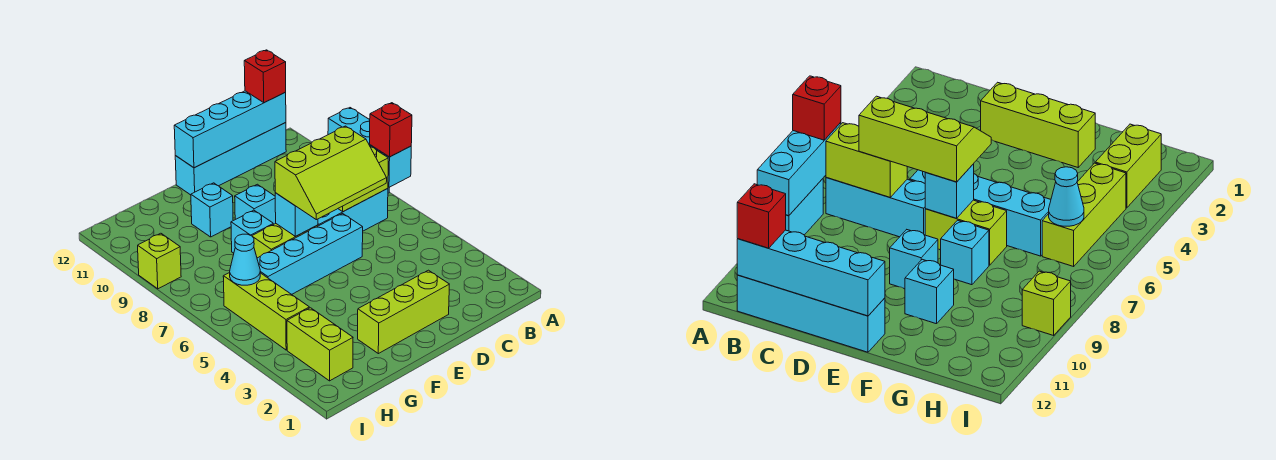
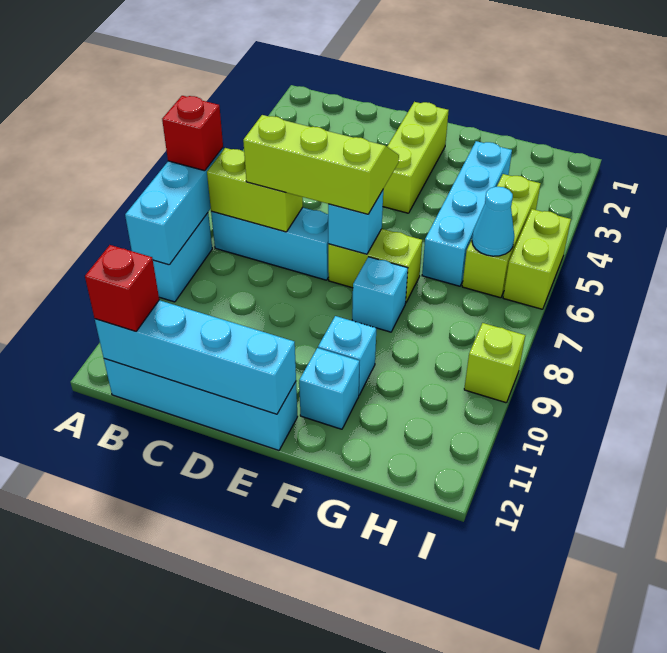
lime brick D2:F2 level 1 -> lime brick E2:E4 level 1
cyan brick D6:G6 level 1 -> cyan brick G3:G6 level 1
cyan brick E9 level 1 -> cyan brick F11 level 1
lime brick H2:H3 level 1 -> lime brick I5:I6 level 1

